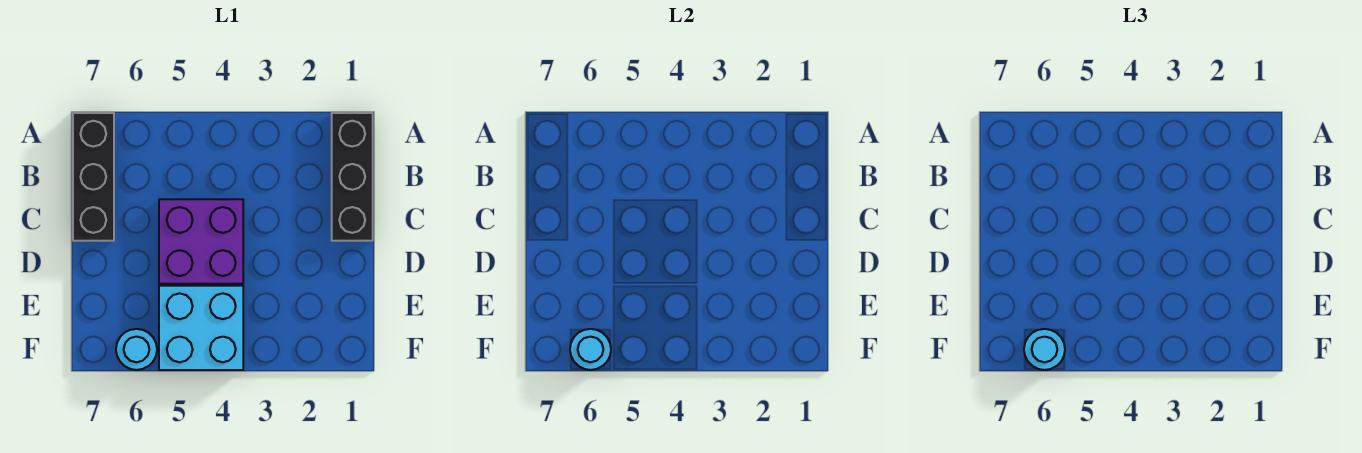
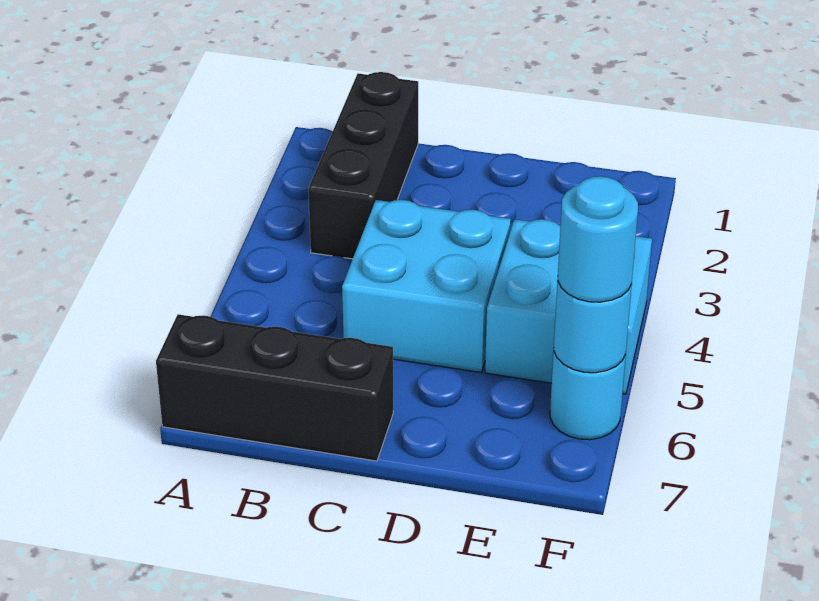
black brick A1:C1 level 1 -> black brick B1:B3 level 1
purple brick C4:D5 level 1 -> cyan brick C4:D5 level 1

